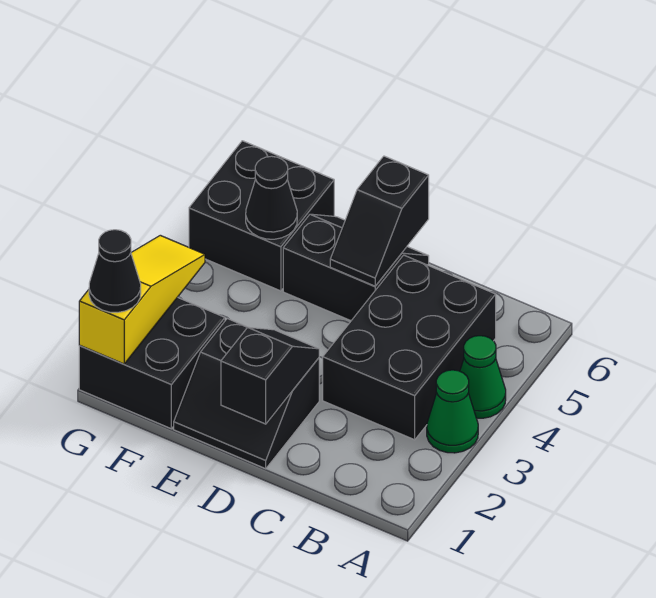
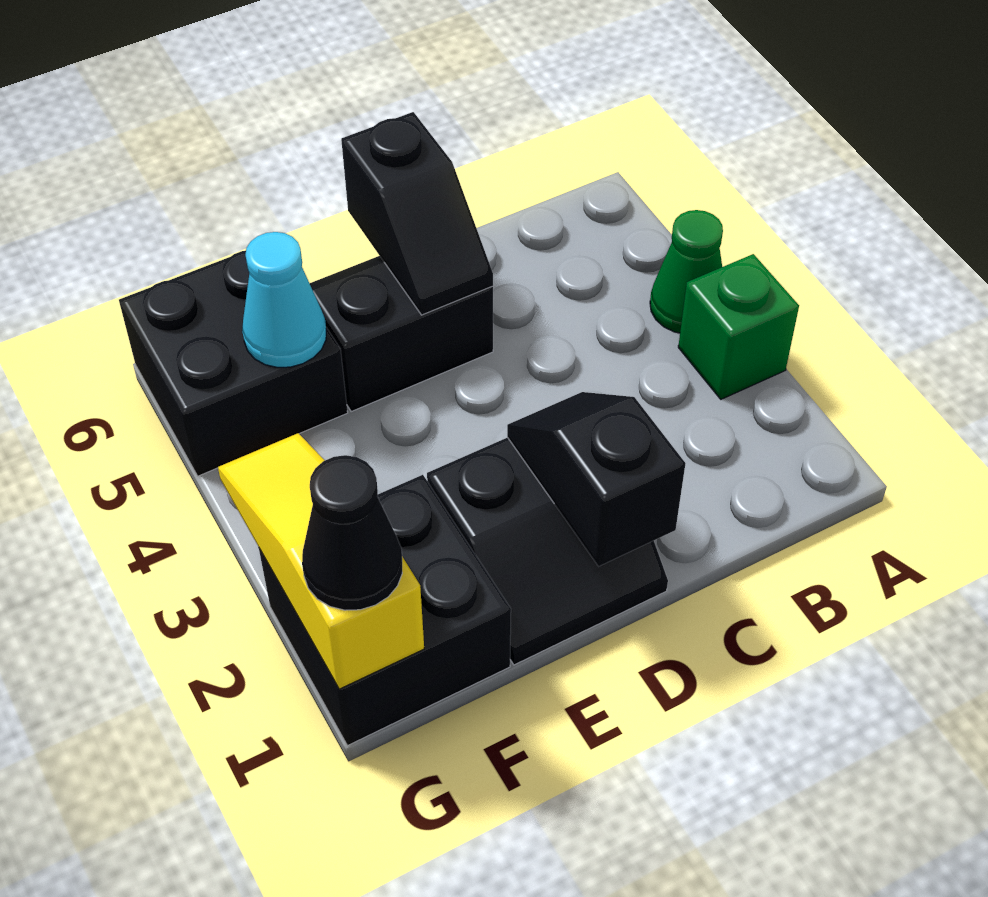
green cone A3 level 1 -> green brick A3 level 1
black brick B3:C5 level 1 -> none
black cone F5 level 2 -> cyan cone F5 level 2

